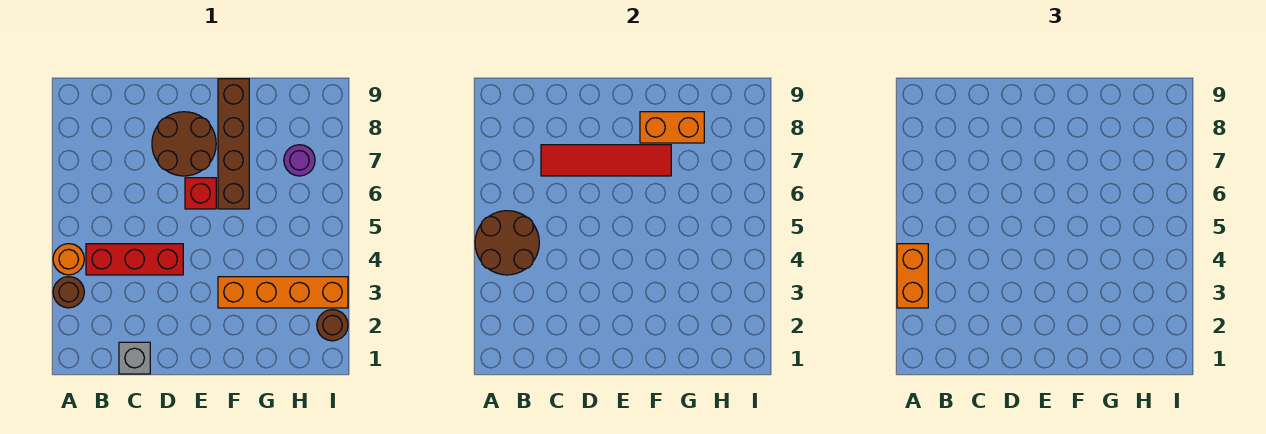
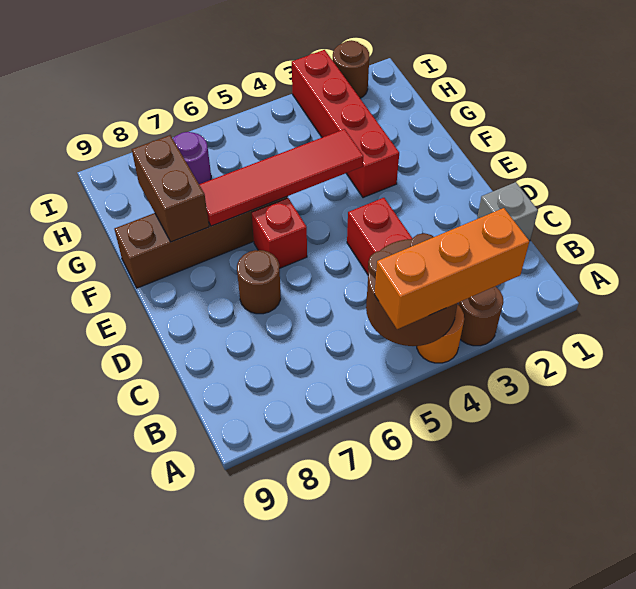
orange brick A3:A4 level 3 -> orange brick A3:A5 level 3
red tile C7:F7 level 2 -> red tile F4:F7 level 2
brown round brick D7:E8 level 1 -> brown round brick D7 level 1
orange brick F3:I3 level 1 -> red brick F3:I3 level 1
orange brick F8:G8 level 2 -> brown brick F8:G8 level 2

